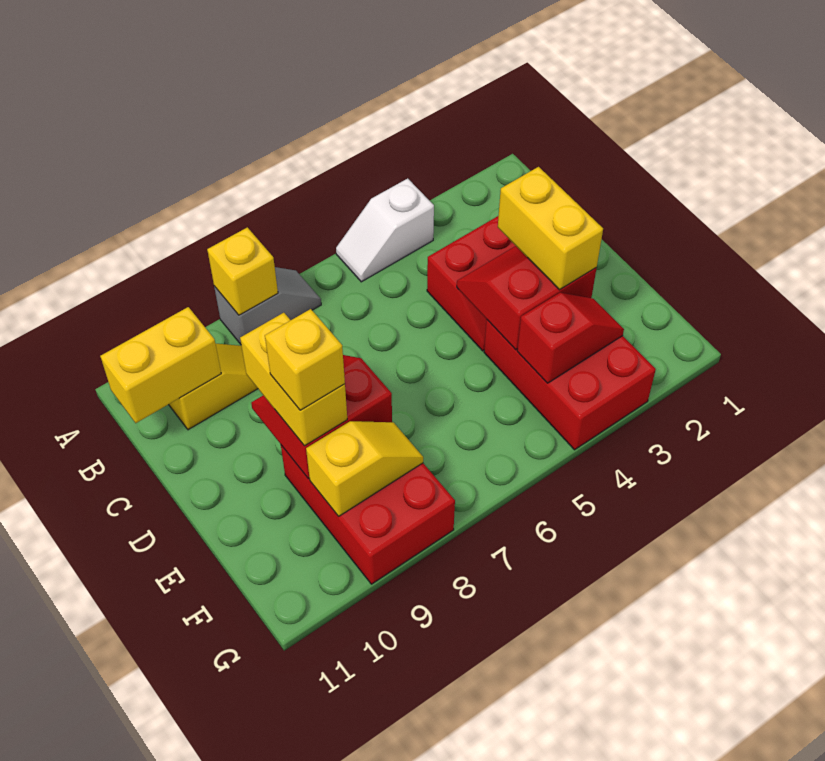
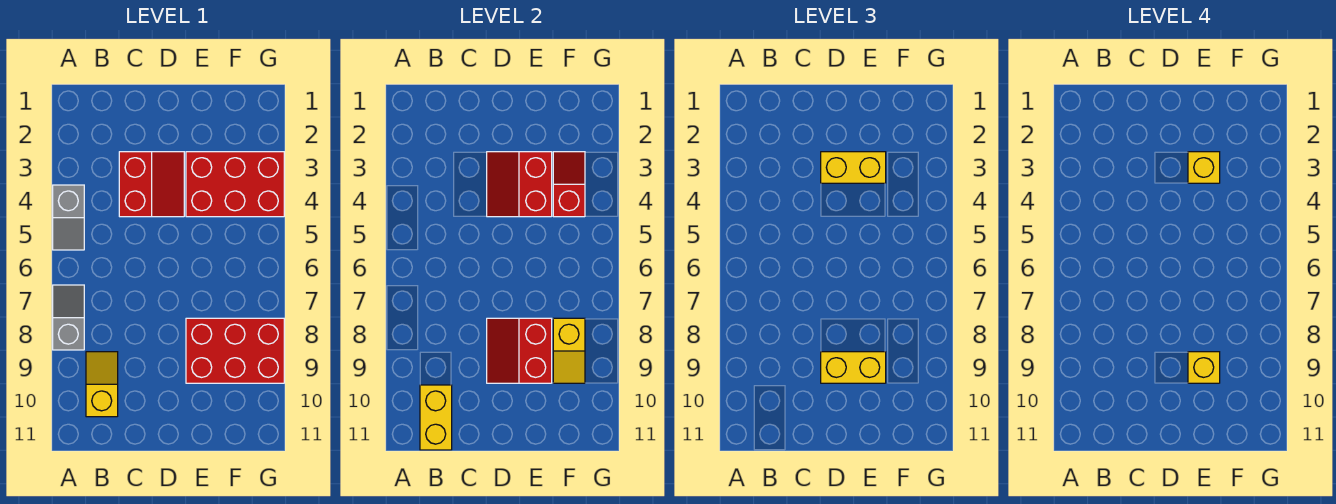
white slope A4:A5 level 1 top 4 -> grey slope A4:A5 level 1 top 4
yellow brick A8 level 2 -> yellow brick E3 level 4
yellow slope F8:F9 level 2 top 9 -> yellow slope F8:F9 level 2 top 8

